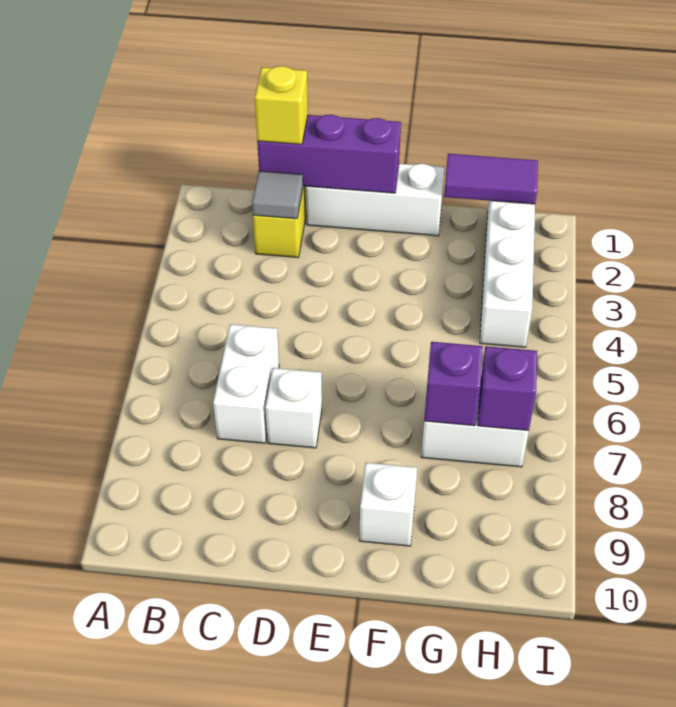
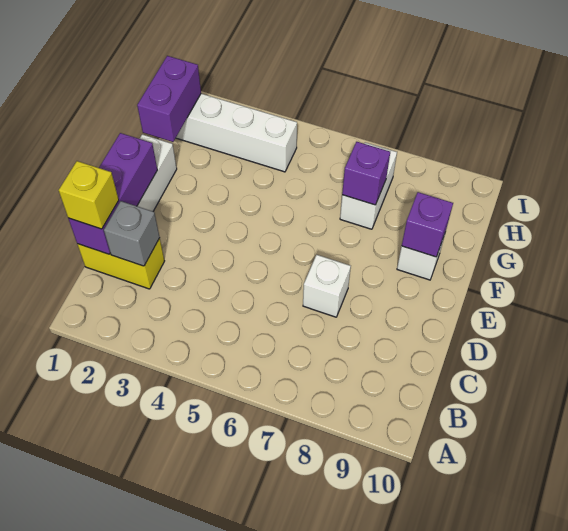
grey tile C2 level 2 -> grey brick C2 level 2
white brick C6:C7 level 1 -> none
purple tile G1:H1 level 2 -> purple brick G1:H1 level 2
purple brick H7 level 2 -> purple brick F9 level 2

